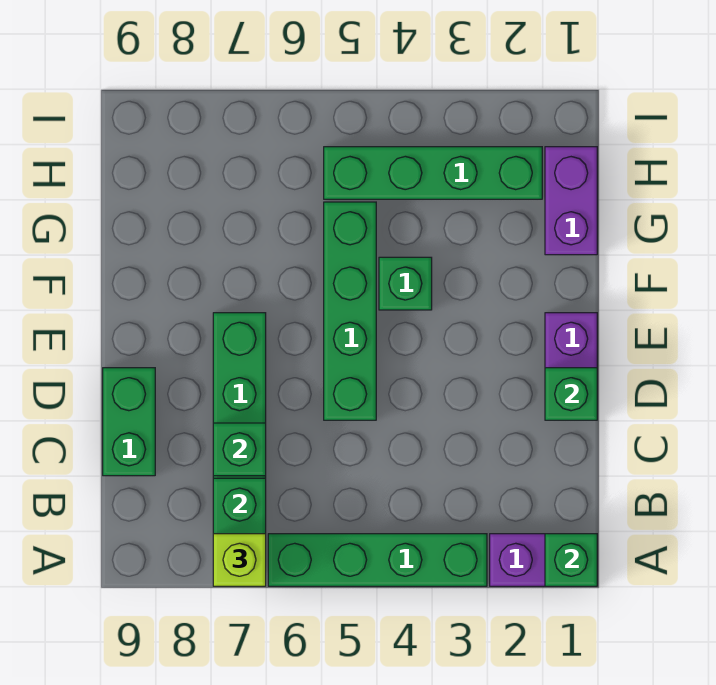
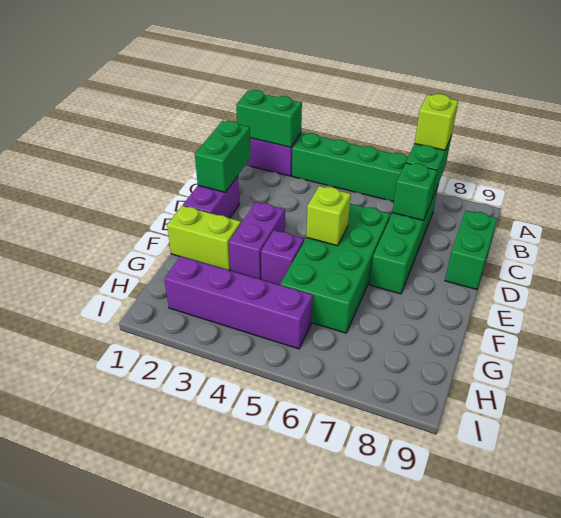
green brick A1 level 2 -> green brick A1:A2 level 2
green brick D1 level 2 -> green brick C1:D1 level 2
green brick D5:G5 level 1 -> green brick D5:G6 level 1
none -> lime brick E5 level 2
none -> lime brick F1:F2 level 1
green brick F4 level 1 -> purple brick F4 level 1
purple brick G1:H1 level 1 -> purple brick E3:F3 level 1
green brick H2:H5 level 1 -> purple brick H2:H5 level 1

